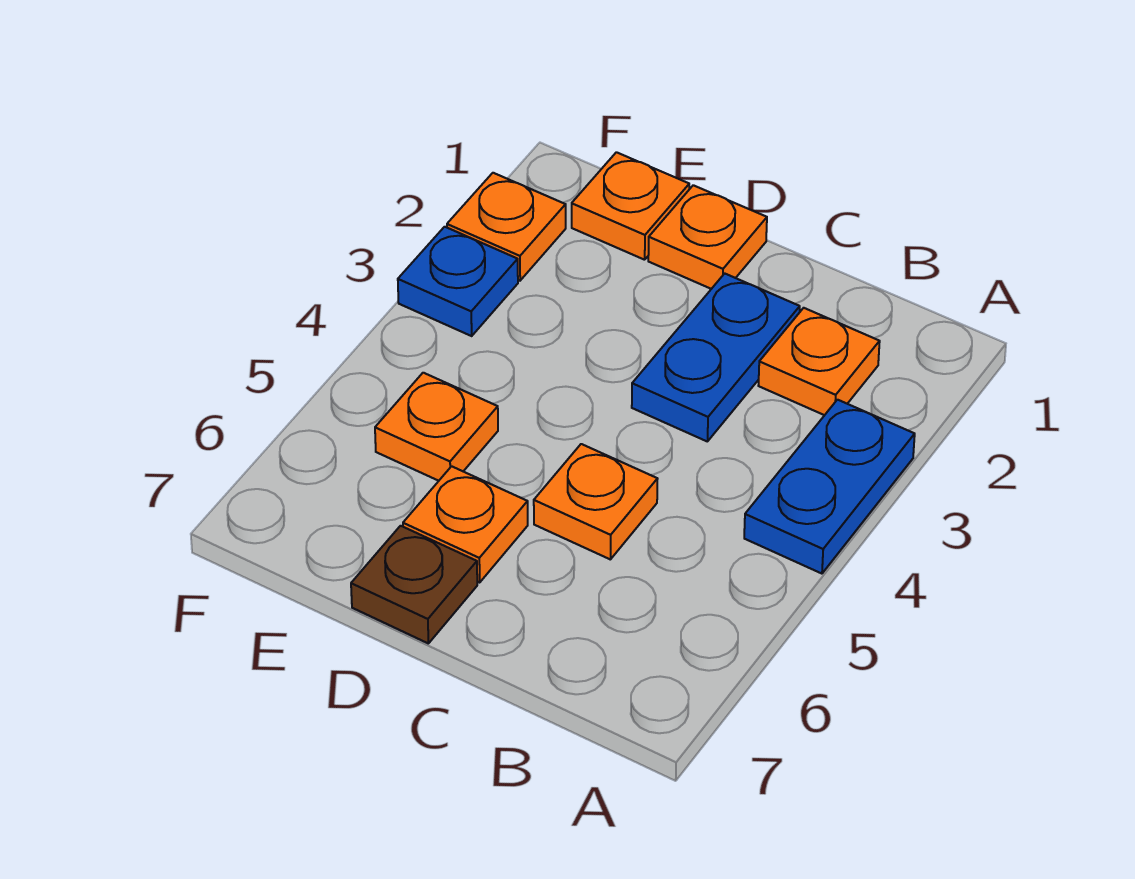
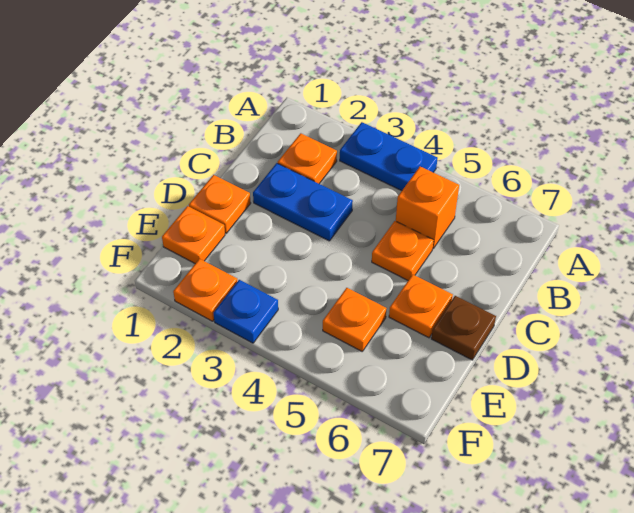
none -> orange brick B5 level 1

